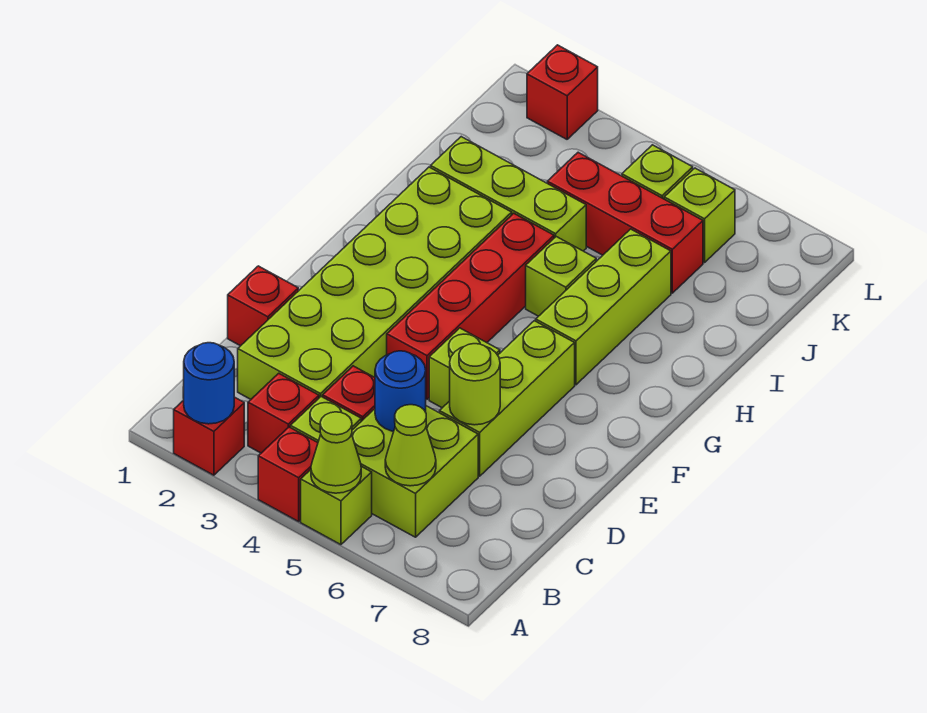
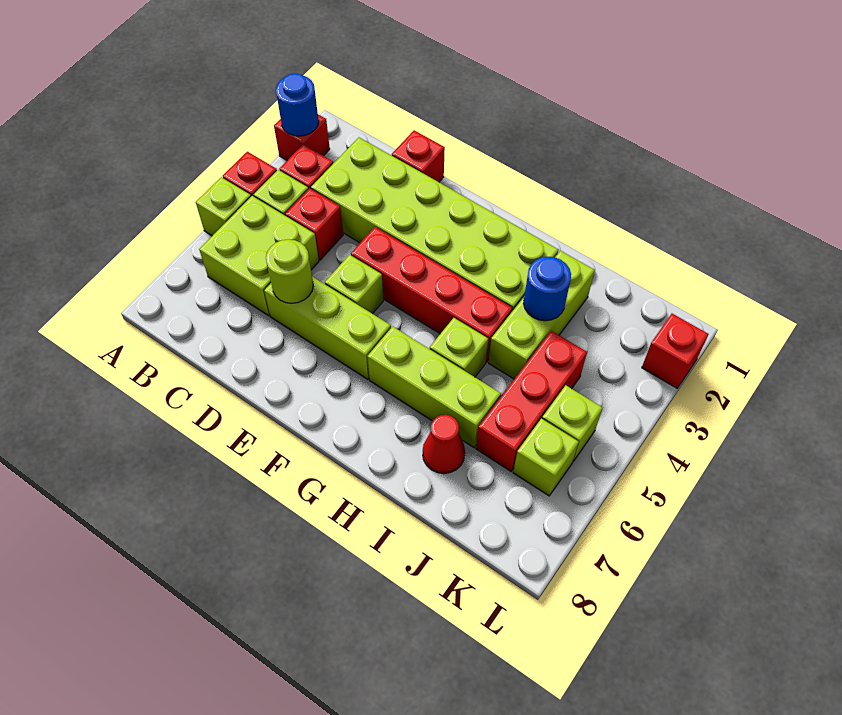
lime cone A5 level 2 -> none
lime cone B6 level 2 -> none
blue round brick C5 level 2 -> blue round brick I3 level 2
none -> red cone I7 level 1

